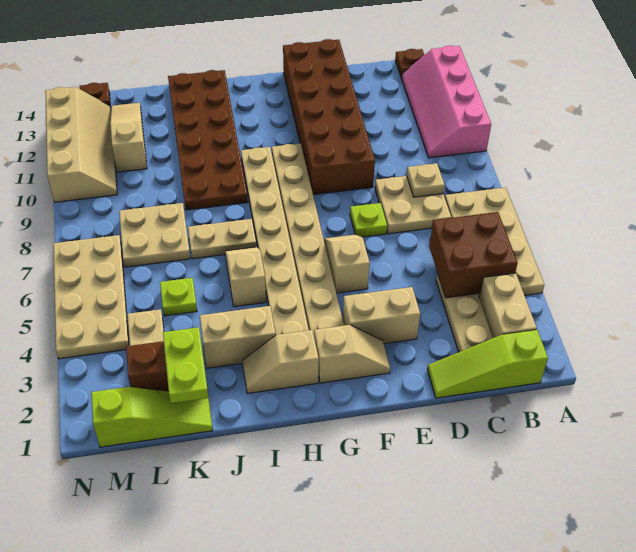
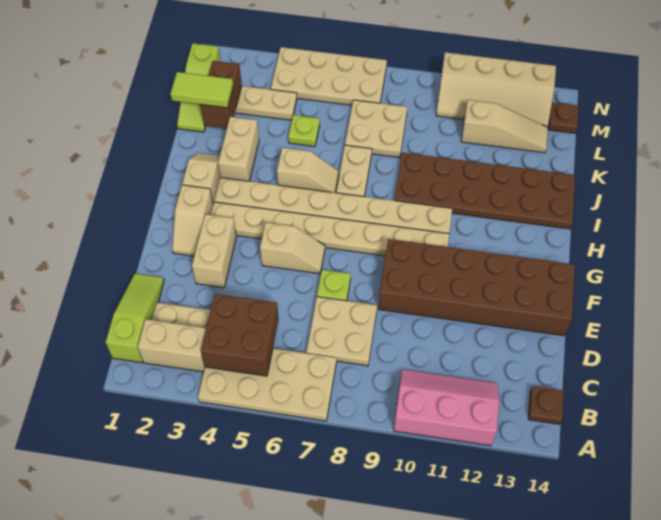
pink slope A10:B13 level 1 top A -> pink slope A10:B12 level 1 top A
tan plate C8 level 2 -> none
lime plate K1:K2 level 3 -> lime tile K1:K2 level 3

